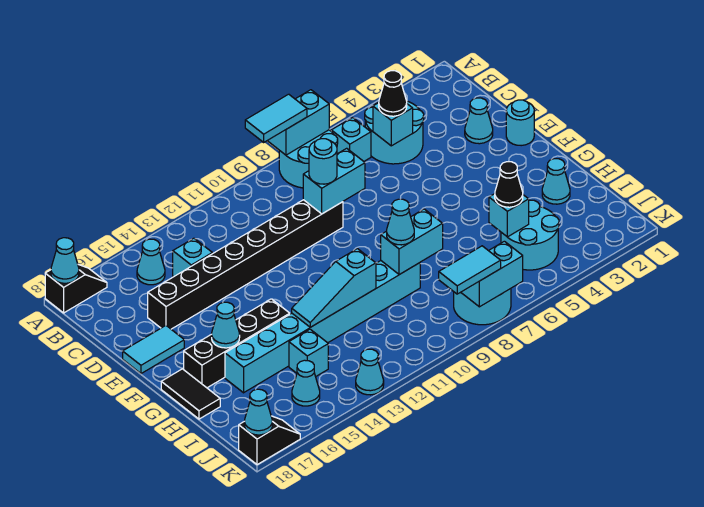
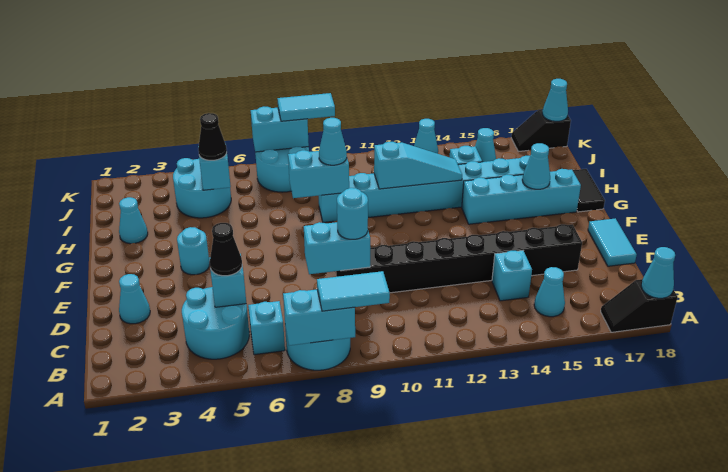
cyan round brick E1 level 1 -> cyan round brick F4 level 1
cyan tile E17:E18 level 1 -> cyan tile D18:E18 level 1
black brick G14:G17 level 1 -> cyan brick G14:G17 level 1

